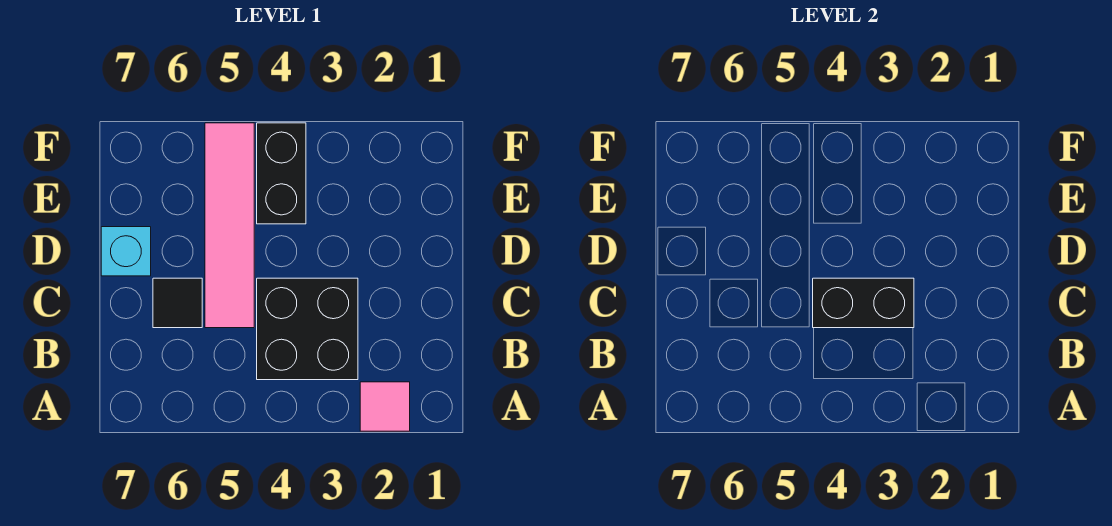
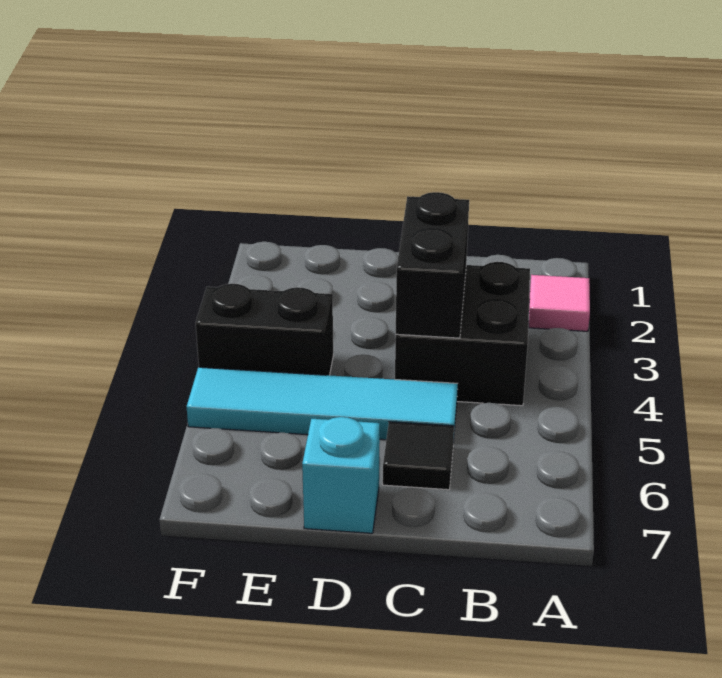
pink tile C5:F5 level 1 -> cyan tile C5:F5 level 1

